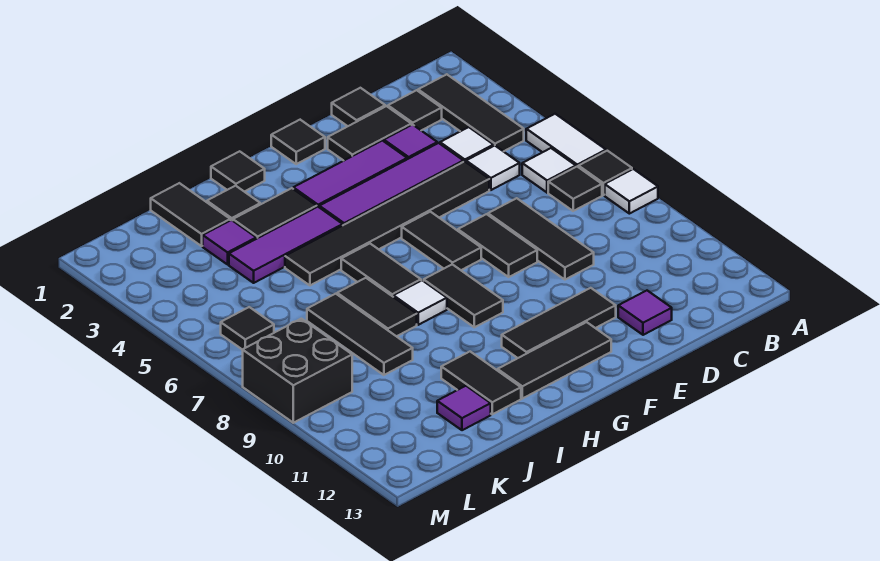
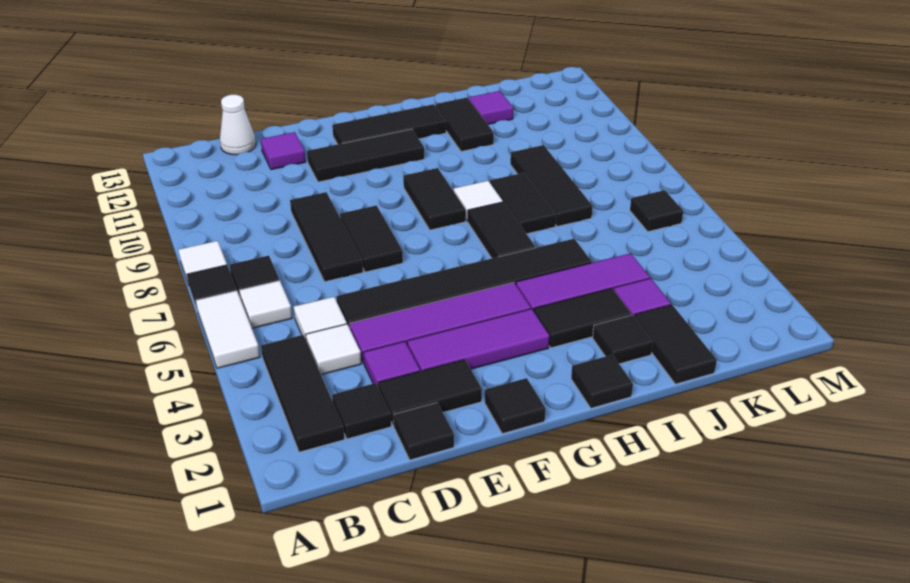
none -> white cone C13 level 1
black tile F6:F7 level 1 -> none
black brick L8:M9 level 1 -> none

